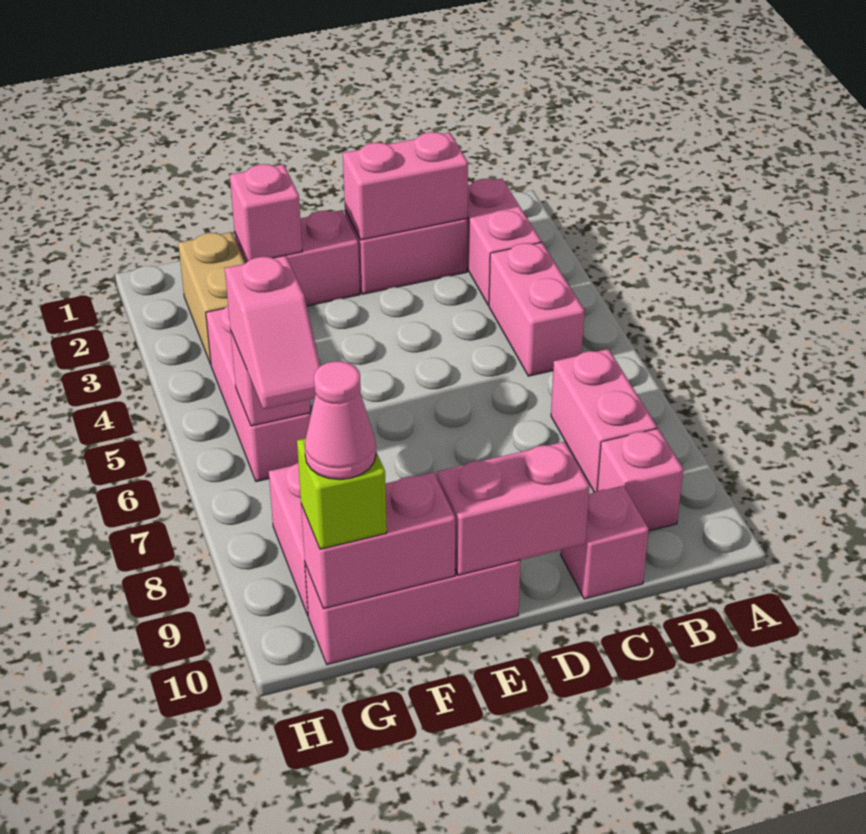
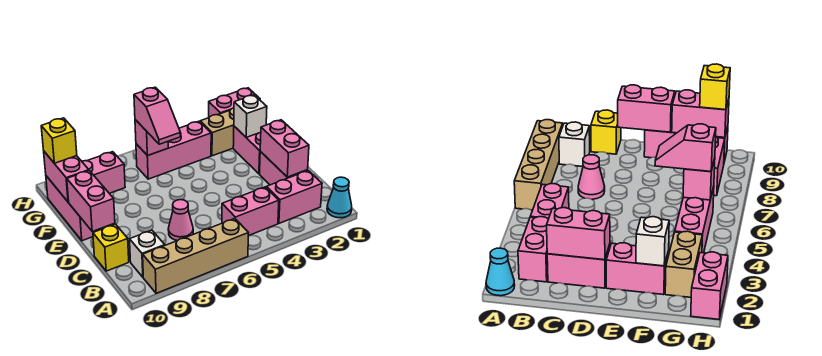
none -> cyan cone A1 level 1
none -> tan brick A6:A9 level 1
pink brick B7:B8 level 1 -> pink brick H1:H2 level 1
pink brick B9 level 1 -> white brick B9 level 1
pink brick C10 level 1 -> yellow brick C10 level 1
pink brick F2 level 2 -> white brick F2 level 2
pink slope G6:G7 level 3 top 6 -> pink slope F6:G6 level 3 top G
lime brick G10 level 3 -> yellow brick G10 level 3
pink cone G10 level 4 -> pink cone C7 level 1

